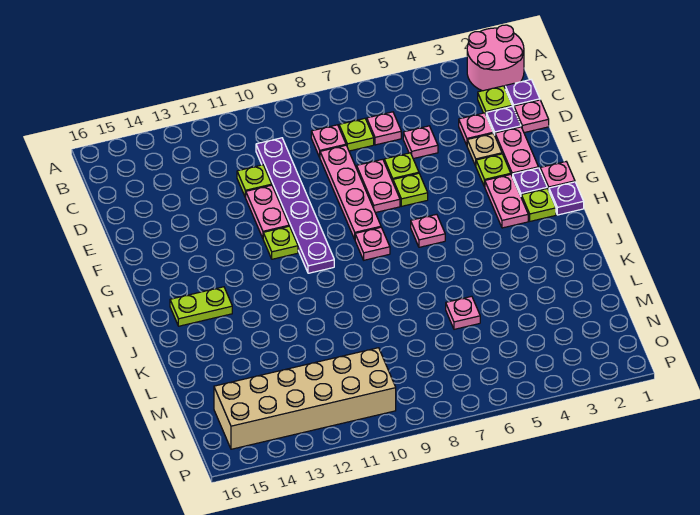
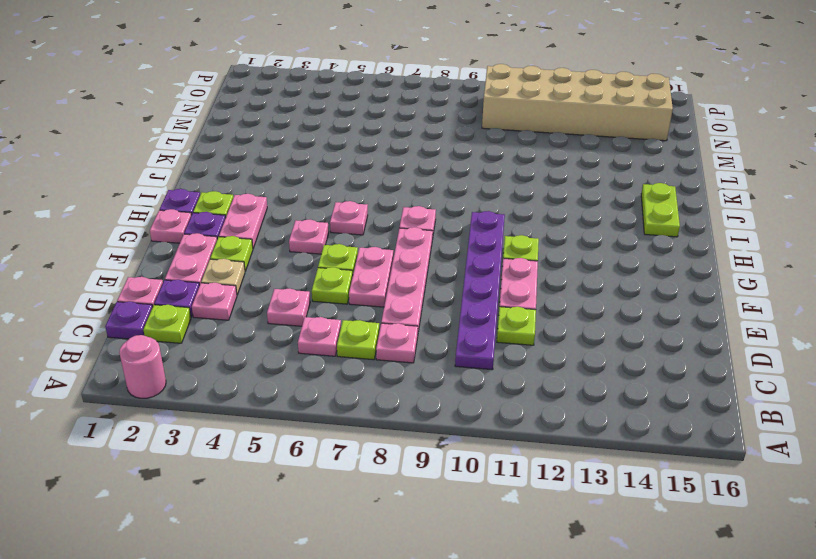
pink round brick A1:B2 level 1 -> pink round brick A2 level 1
lime plate I14:I15 level 1 -> lime plate I15:J15 level 1
pink plate L6 level 1 -> pink plate G5 level 1

